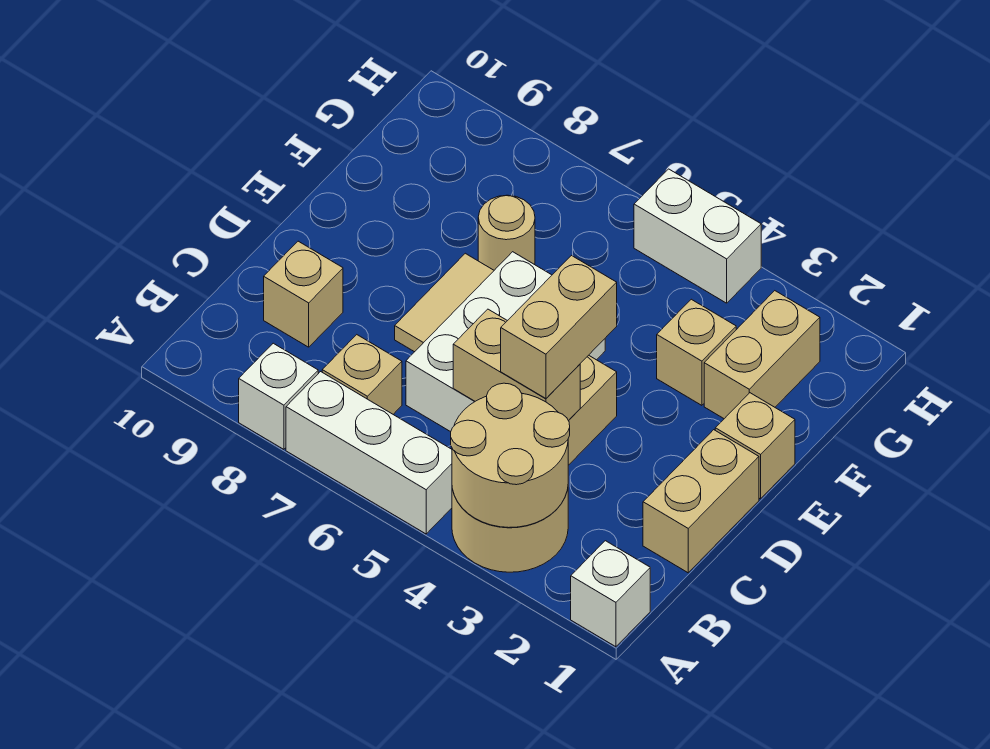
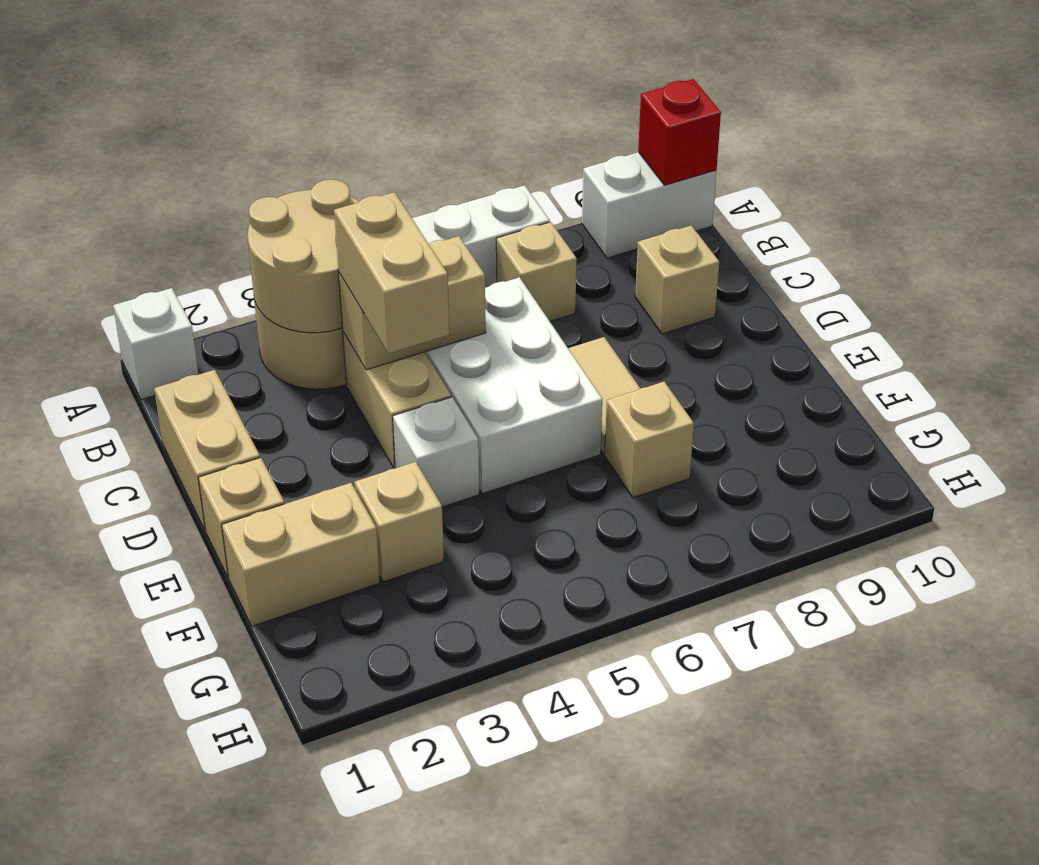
white brick A8 level 1 -> white brick E4 level 1
none -> red brick A10 level 2
tan brick F2:G2 level 1 -> tan brick F1:F2 level 1
tan round brick F7 level 1 -> tan brick F7 level 1
white brick H4:H5 level 1 -> white brick A9:A10 level 1

